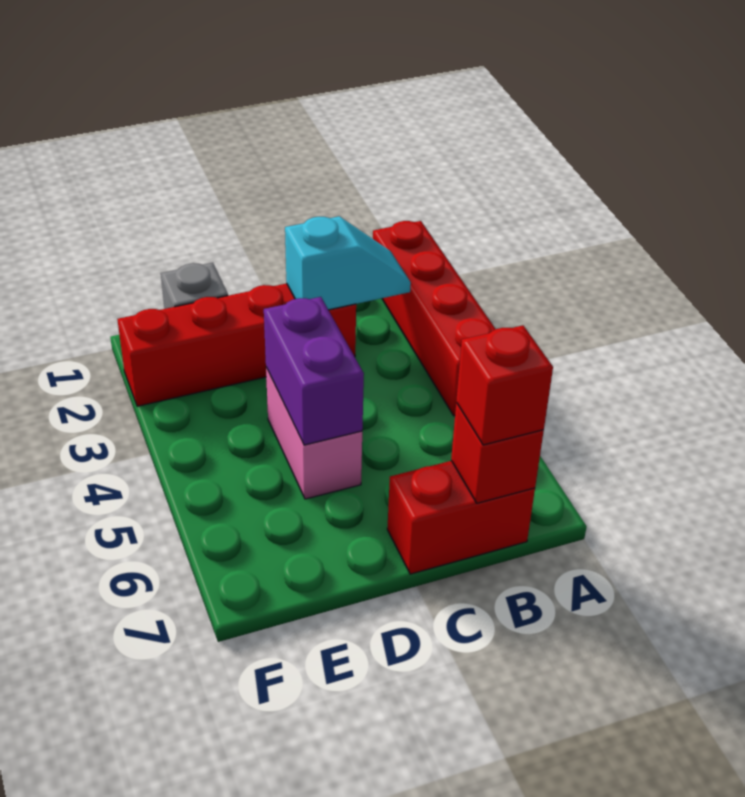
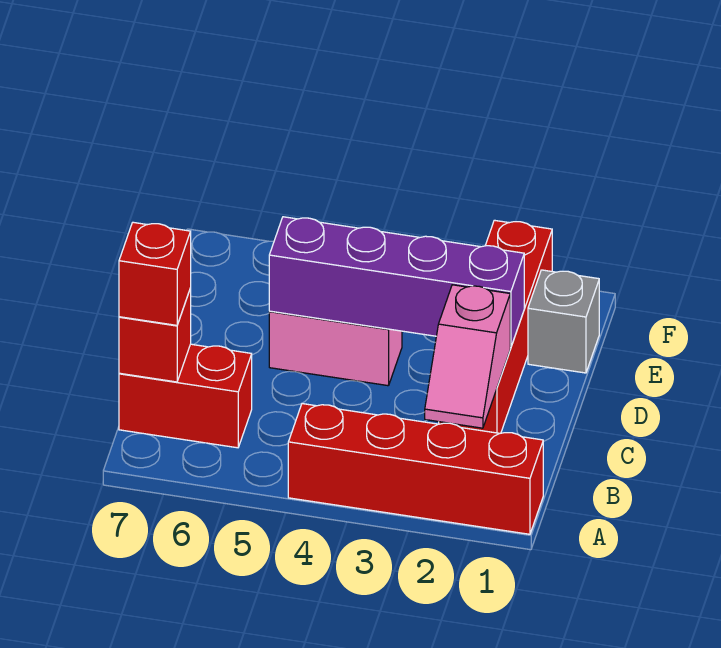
cyan slope B2:C2 level 2 top C -> pink slope B2:C2 level 2 top C
red brick B7:C7 level 1 -> red brick B6:B7 level 1
purple brick D4:D5 level 2 -> purple brick D2:D5 level 2

